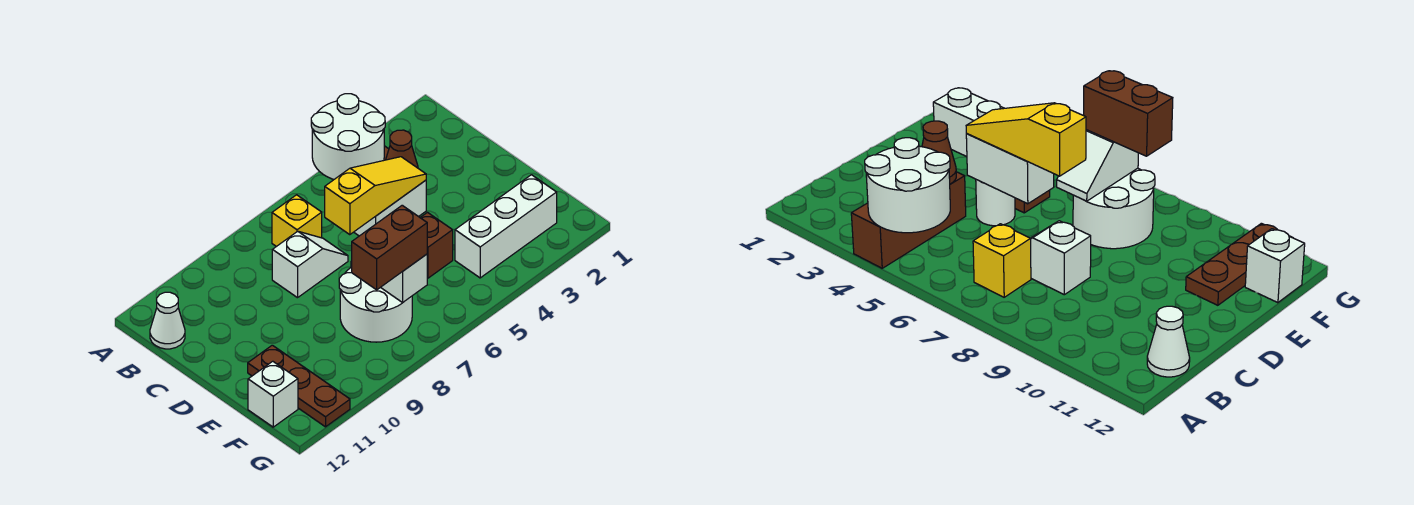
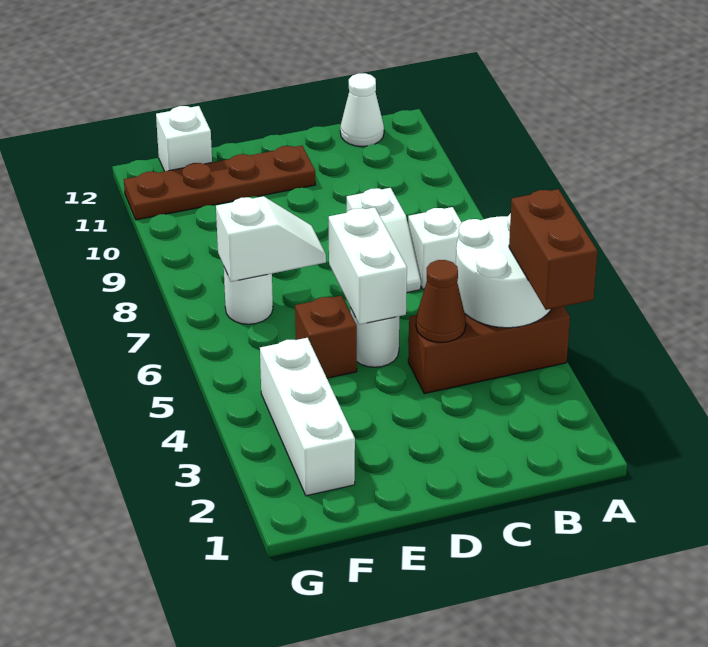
yellow brick B7 level 1 -> white brick B7 level 1
yellow slope D5:D7 level 3 top 7 -> none
white round brick E7:F8 level 1 -> white round brick F7 level 1
brown plate E11:G11 level 1 -> brown plate D11:G11 level 1
brown brick F7:F8 level 3 -> brown brick A3:A4 level 3

